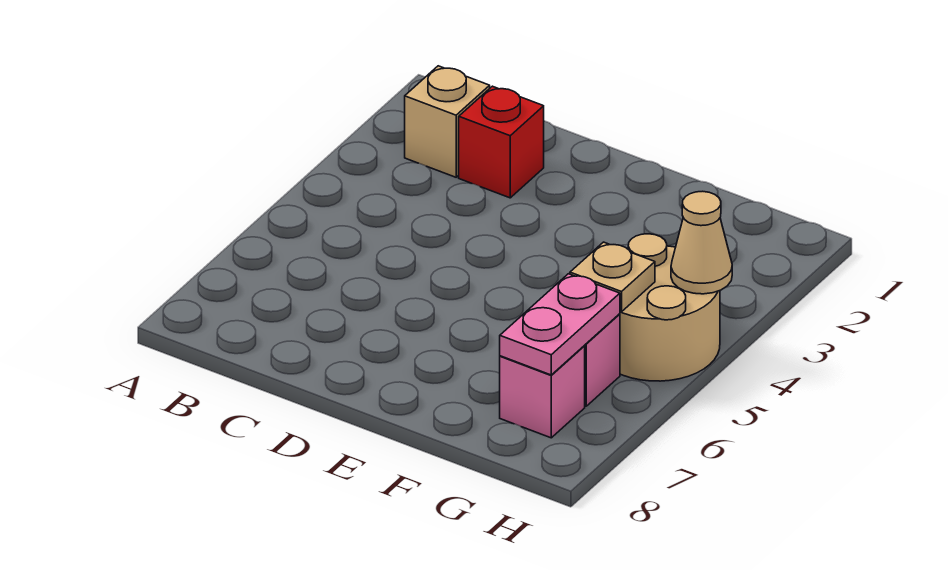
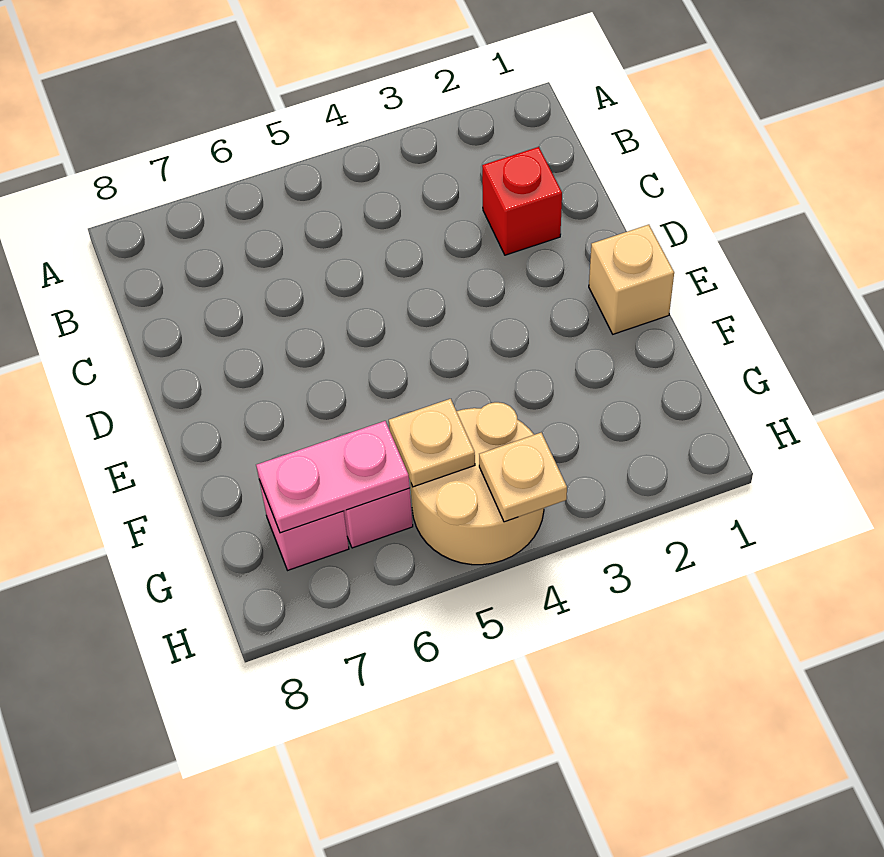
tan brick B2 level 1 -> tan brick E1 level 1
tan cone H4 level 2 -> tan plate H4 level 2

